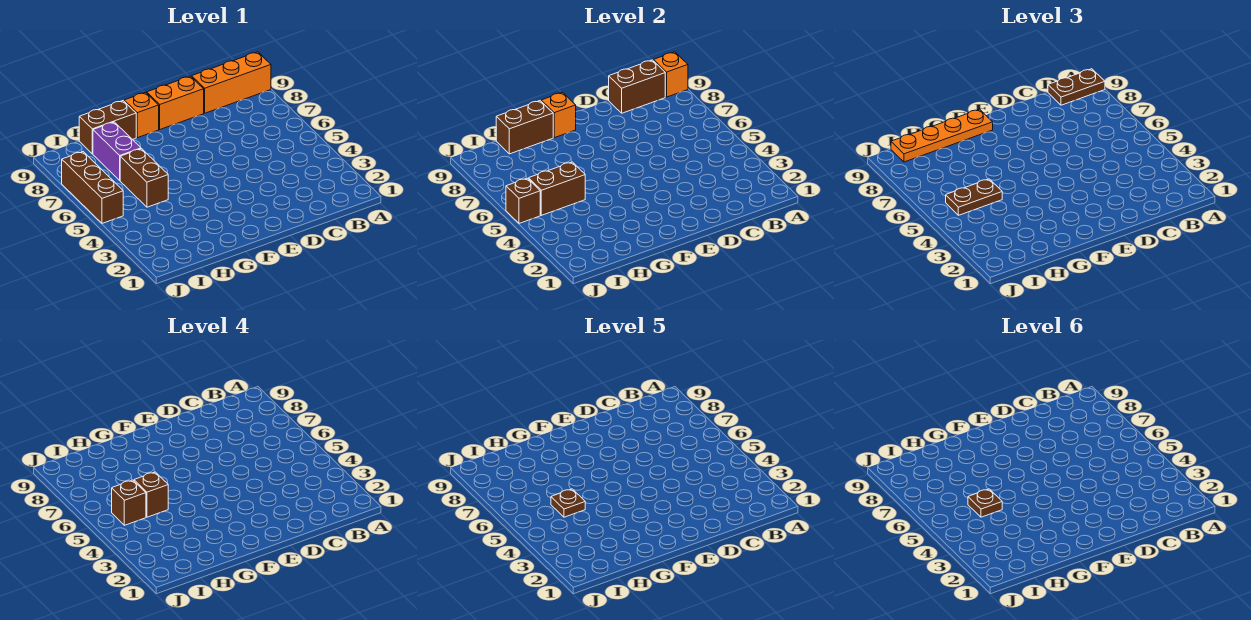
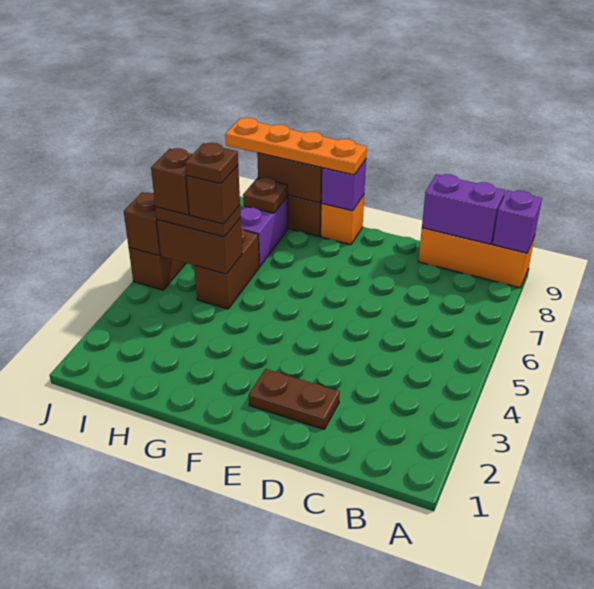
orange brick A9 level 2 -> purple brick A9 level 2
brown plate A9:B9 level 3 -> brown plate D2:E2 level 1
brown brick B9:C9 level 2 -> purple brick B9:C9 level 2
orange brick D9:E9 level 1 -> none
orange brick F9 level 2 -> purple brick F9 level 2
brown plate H5 level 6 -> brown plate H8 level 2

